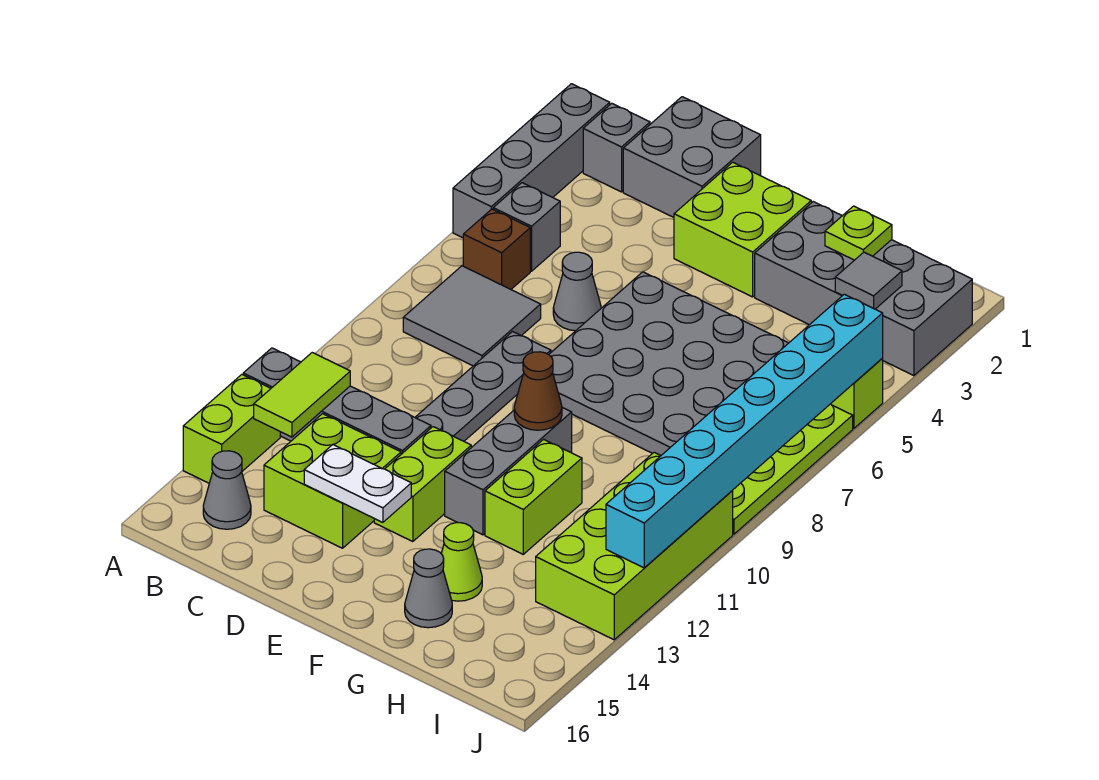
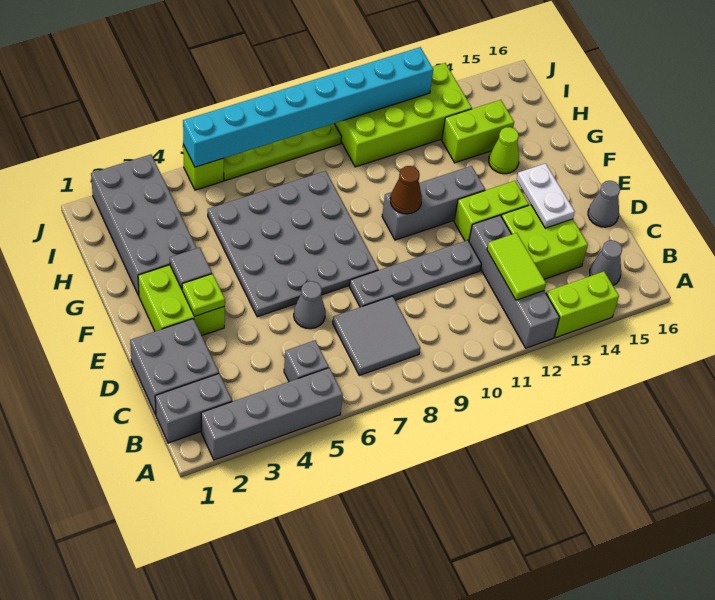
grey brick B2 level 1 -> grey brick B1:B2 level 1
brown brick B6 level 1 -> none
lime tile B12:B13 level 2 -> lime tile B12:C12 level 2
lime brick G11:G12 level 1 -> lime brick H13:H14 level 1
grey cone G15 level 1 -> grey cone D16 level 1
lime plate H2 level 2 -> lime plate E3 level 2
grey tile I3 level 2 -> grey tile F3 level 2

